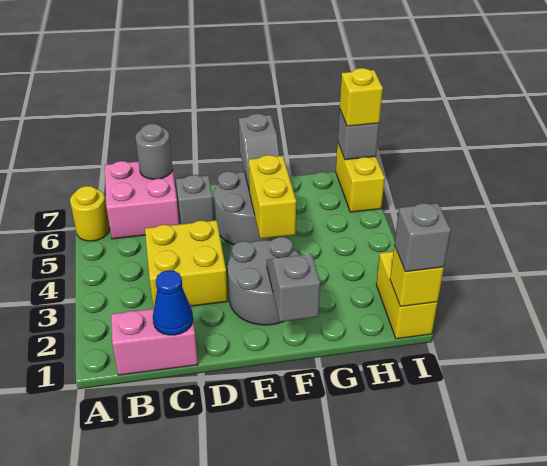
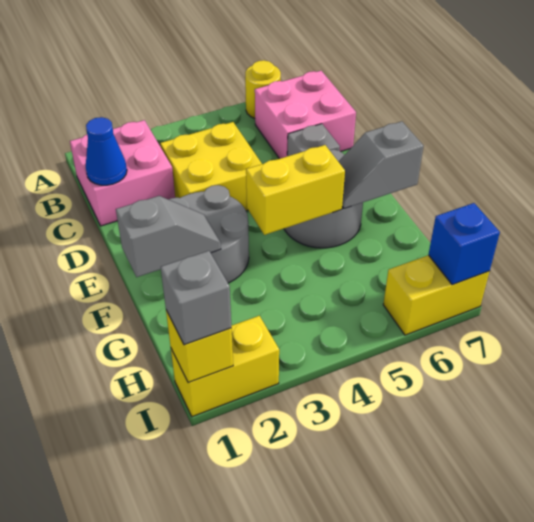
pink brick B1:C1 level 1 -> pink brick B1:C2 level 1
grey round brick C7 level 2 -> none
grey brick I7 level 2 -> blue brick I7 level 2
yellow brick I7 level 3 -> none

